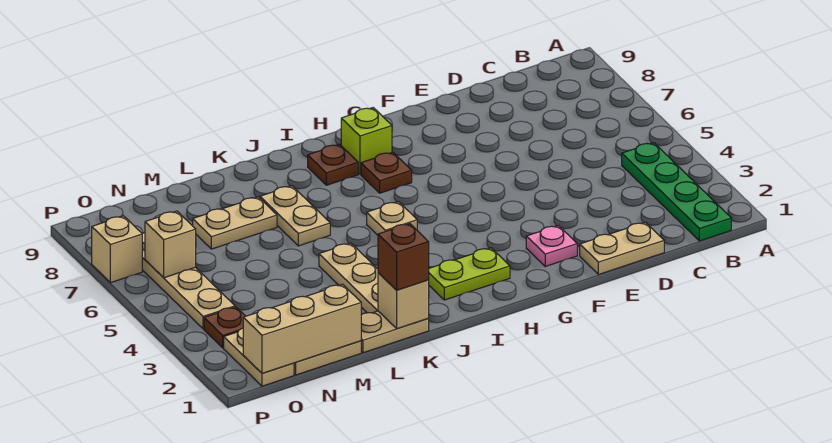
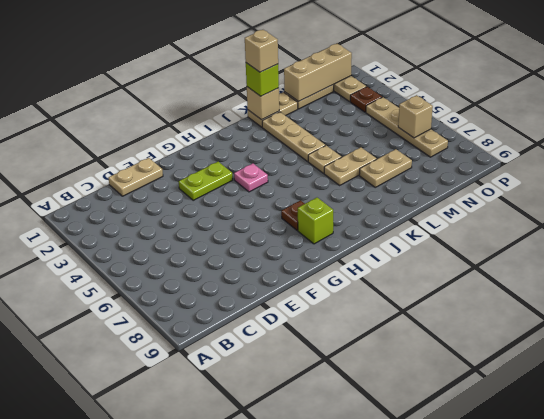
green plate B1:B4 level 1 -> none
pink plate F2 level 1 -> pink plate H4 level 1
lime plate H2:I2 level 1 -> lime plate F3:G3 level 1
tan plate I5 level 1 -> tan plate K5 level 1
brown plate I8 level 1 -> none
brown brick K1 level 3 -> lime brick K1 level 3
tan plate K6:K7 level 1 -> tan plate K6:L6 level 1
tan brick P7 level 1 -> tan brick K1 level 4

